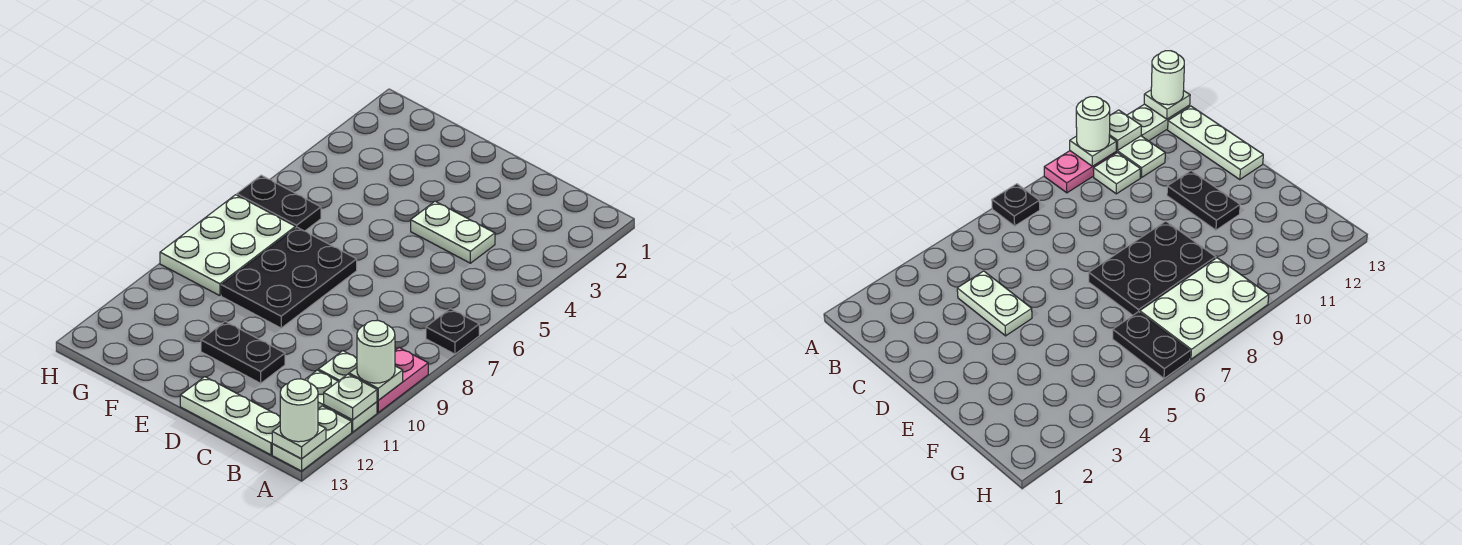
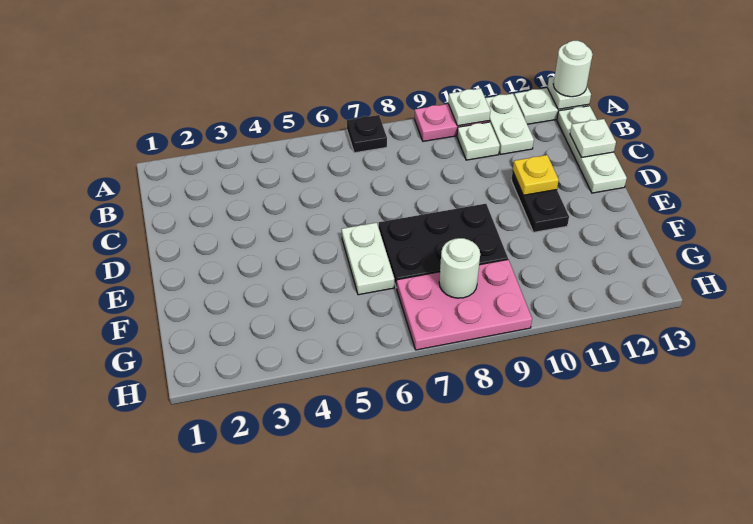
white round brick A10 level 3 -> white round brick G8 level 2
white plate A11 level 2 -> white plate C13 level 2
white plate C4:D4 level 1 -> white plate E6:F6 level 1
none -> yellow plate D11 level 2
black plate G6:H6 level 1 -> none
white plate G7:H9 level 1 -> pink plate G7:H9 level 1

